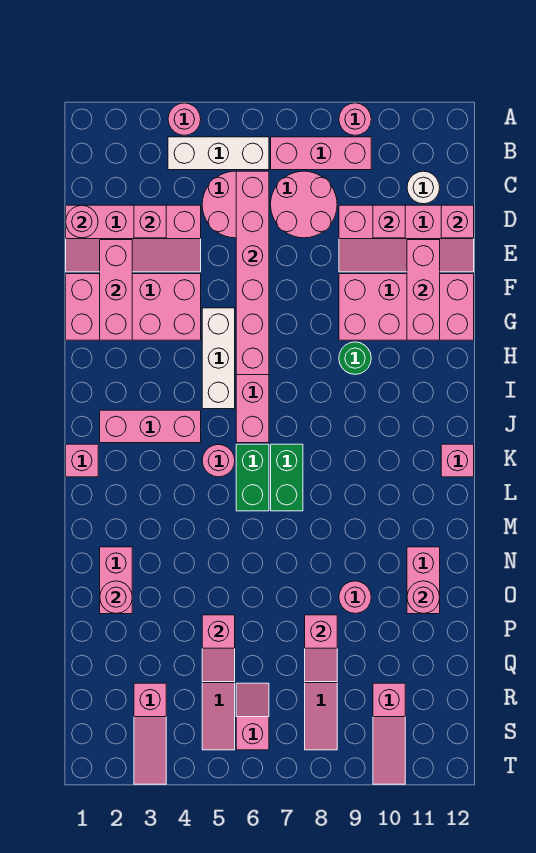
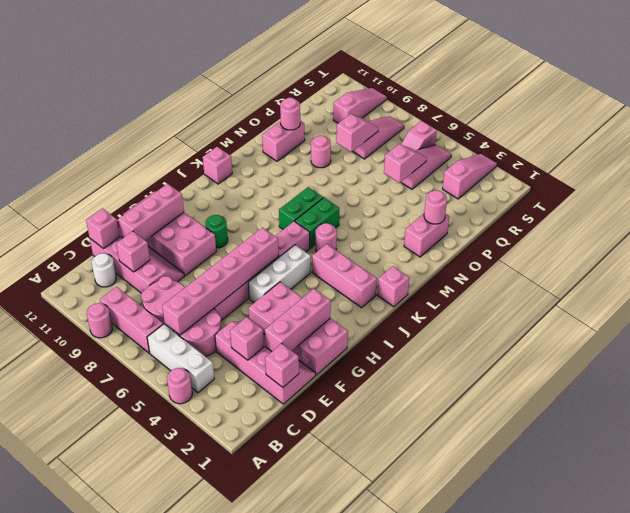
pink round brick D1 level 2 -> pink brick D1 level 2

